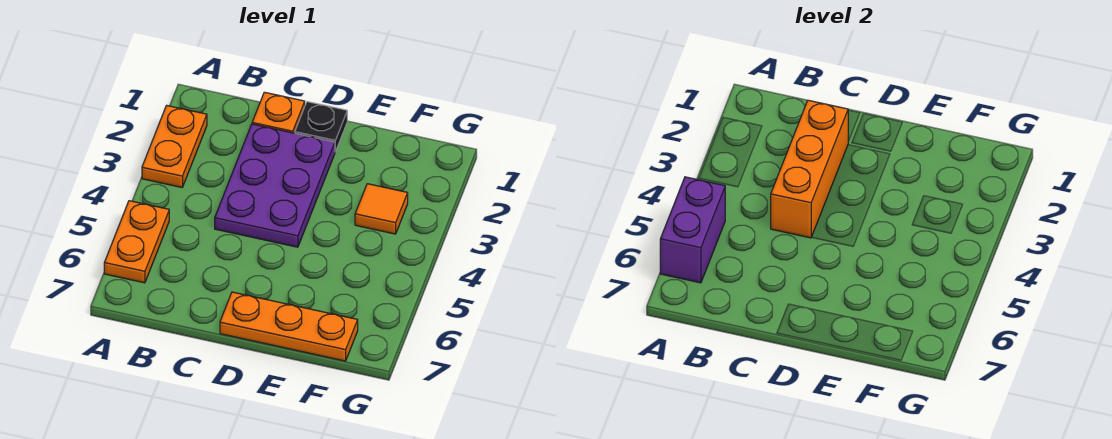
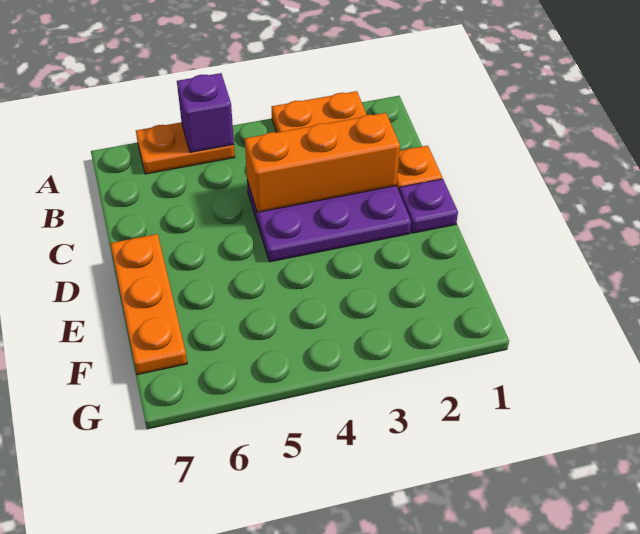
purple brick A5:A6 level 2 -> purple brick A5 level 2
black plate D1 level 1 -> purple plate D1 level 1
orange tile F3 level 1 -> none

